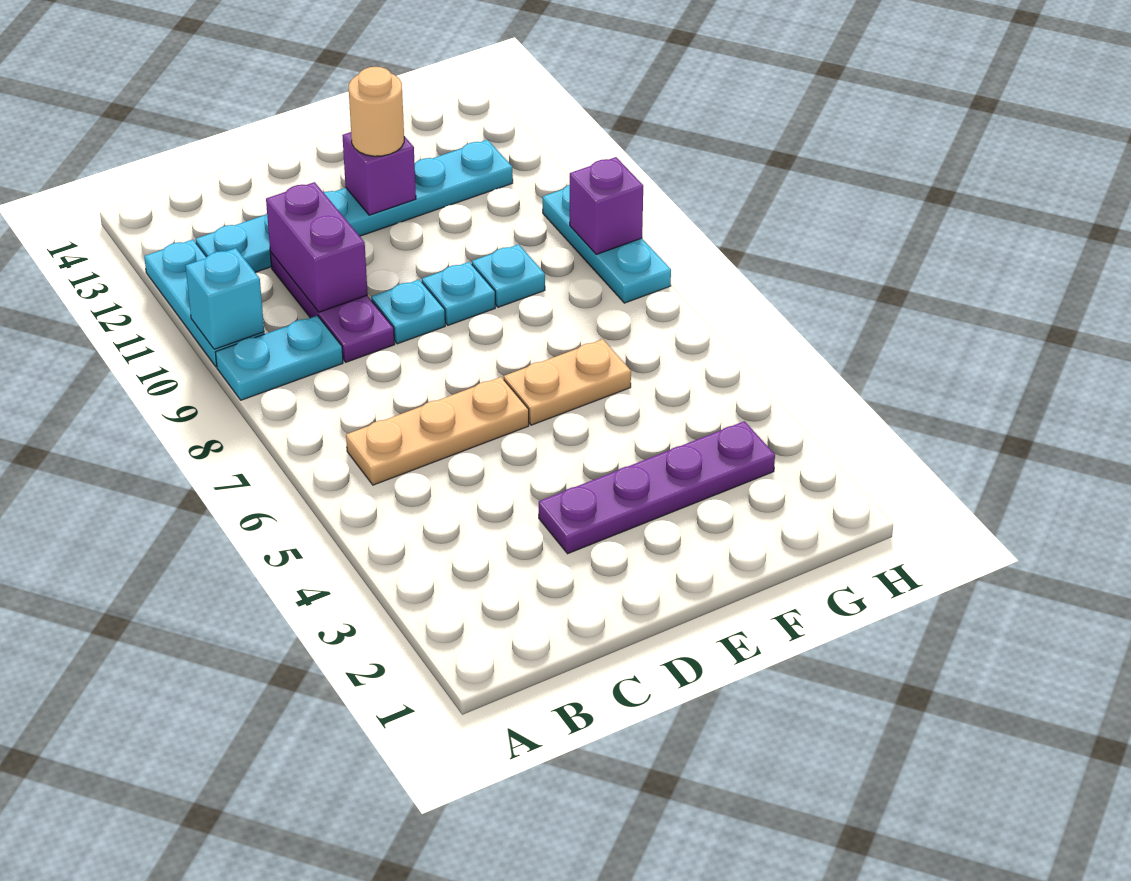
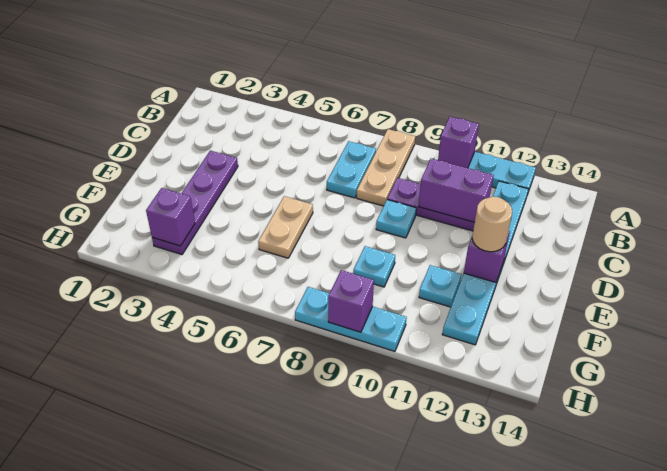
cyan plate A9:B9 level 1 -> cyan plate B7:C7 level 1
cyan brick A10 level 2 -> purple brick A10 level 2
tan plate B6:D6 level 1 -> tan plate A8:C8 level 1
cyan plate E9 level 1 -> cyan plate F11 level 1
none -> purple brick G3 level 2

